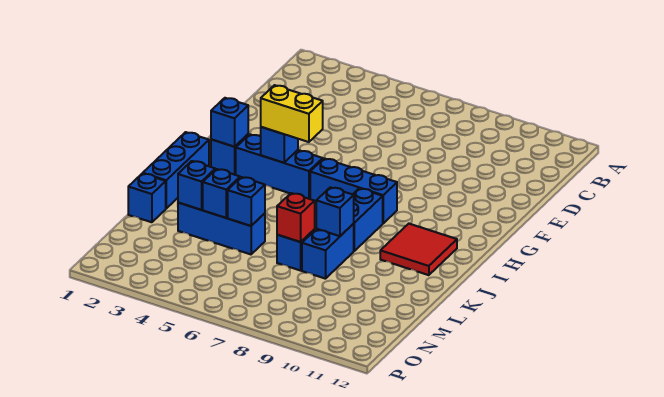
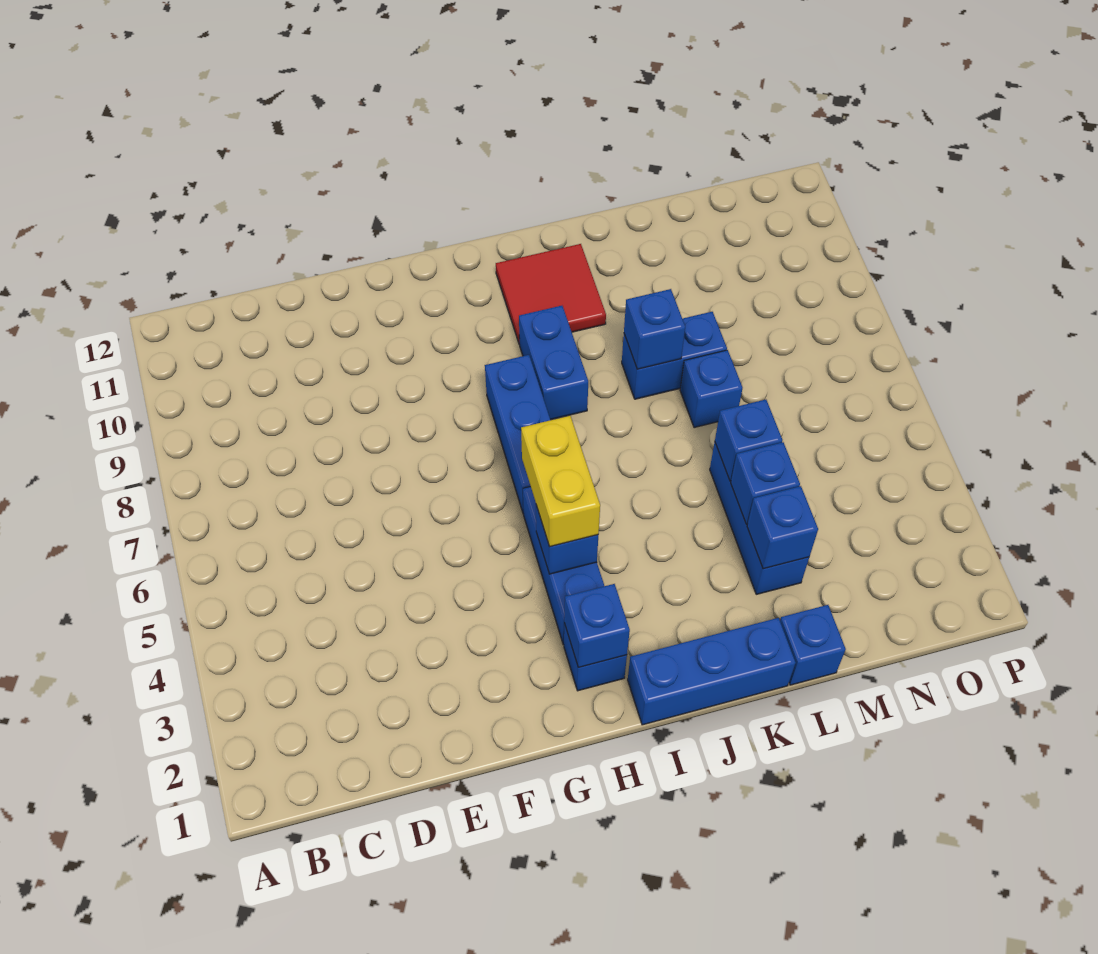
blue brick I8:J8 level 1 -> blue brick I8:I9 level 1
red brick L7 level 2 -> none

